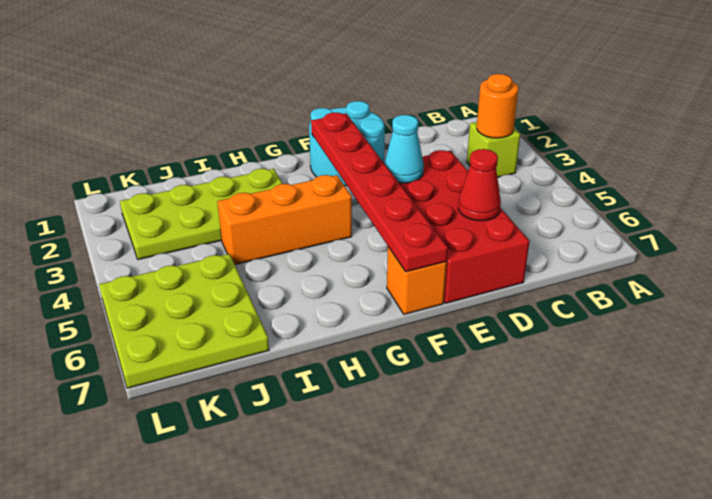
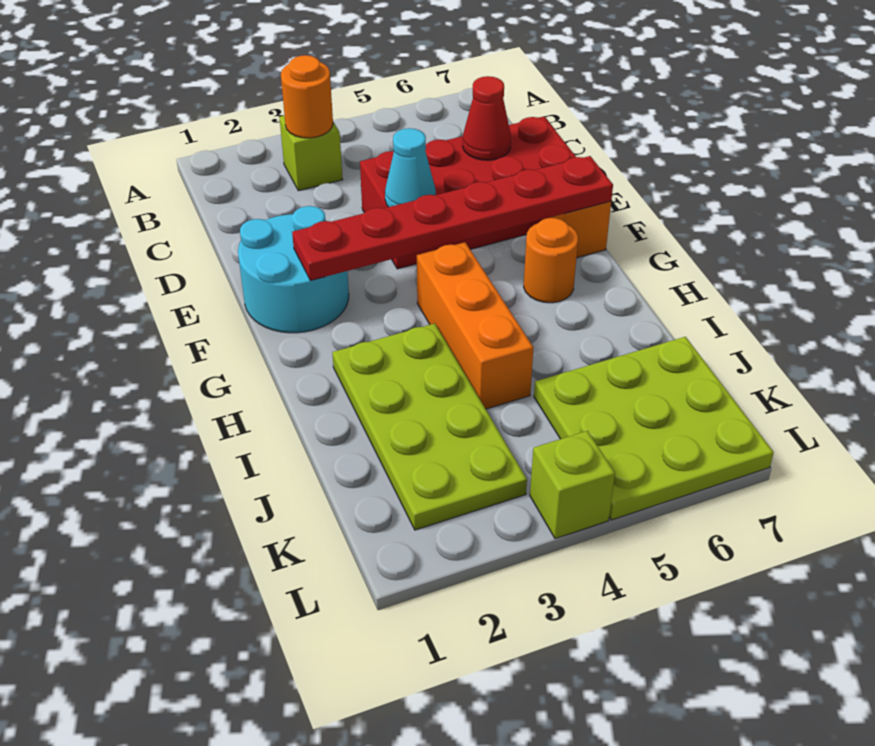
none -> orange round brick G6 level 1
none -> lime brick L4 level 1

